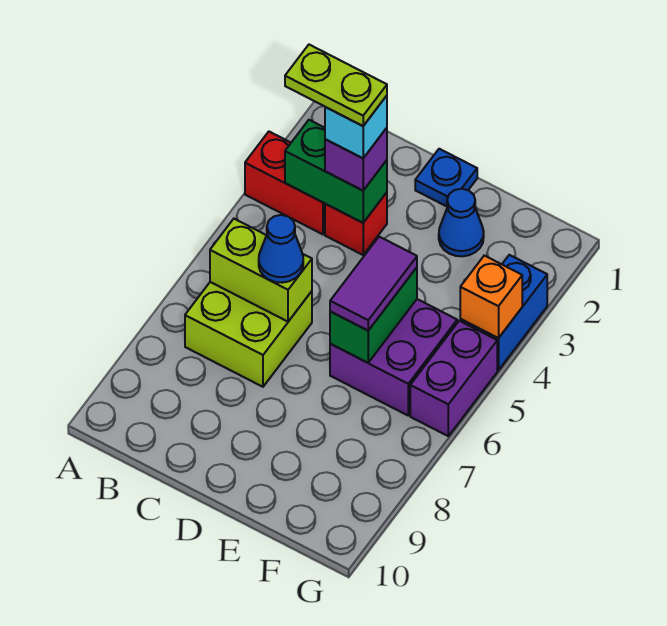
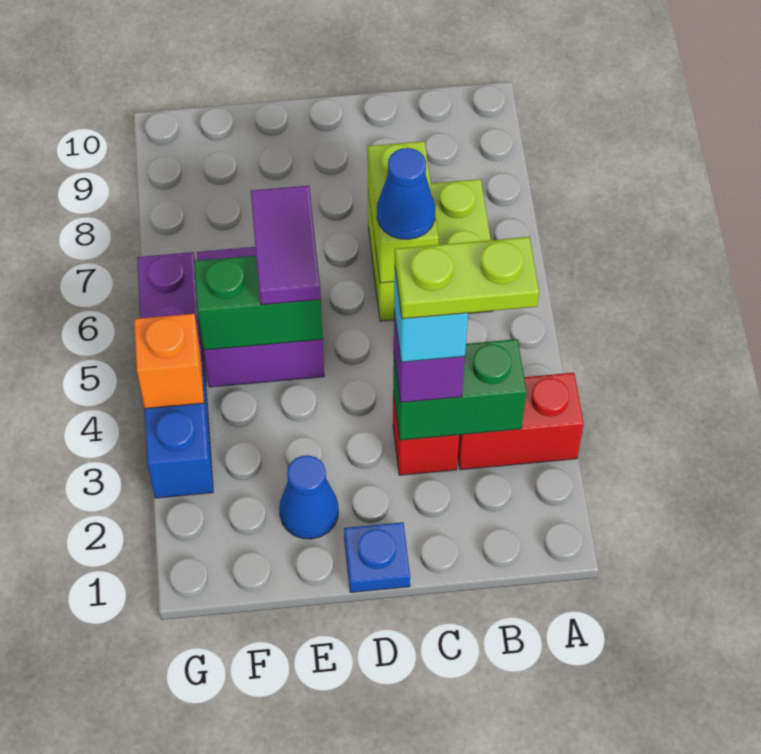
lime brick B6:C6 level 2 -> lime brick C6:C7 level 2
green brick E5:E6 level 2 -> green brick E5:F5 level 2

